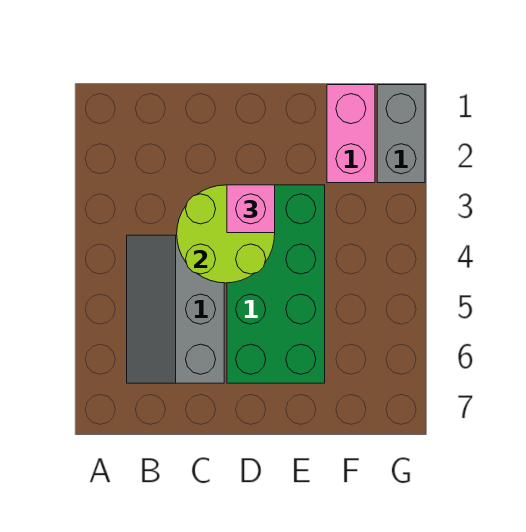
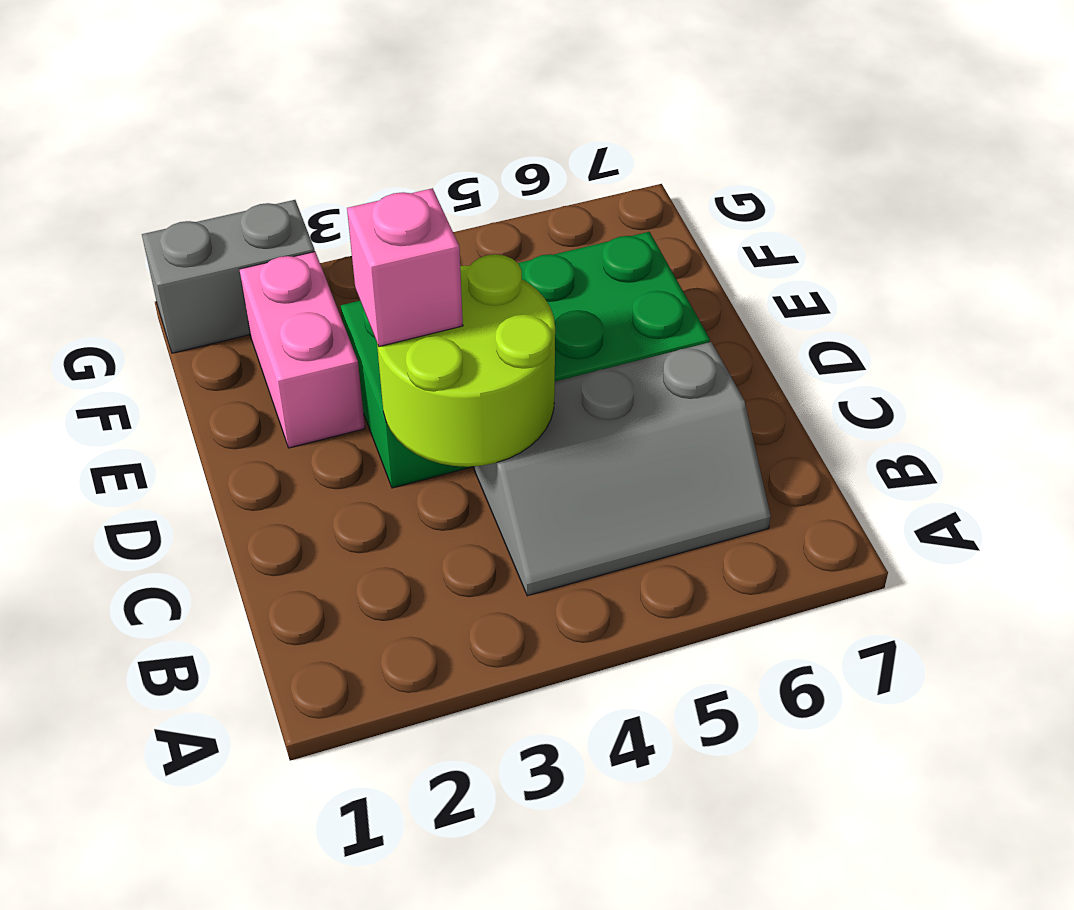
pink brick F1:F2 level 1 -> pink brick E2:F2 level 1

